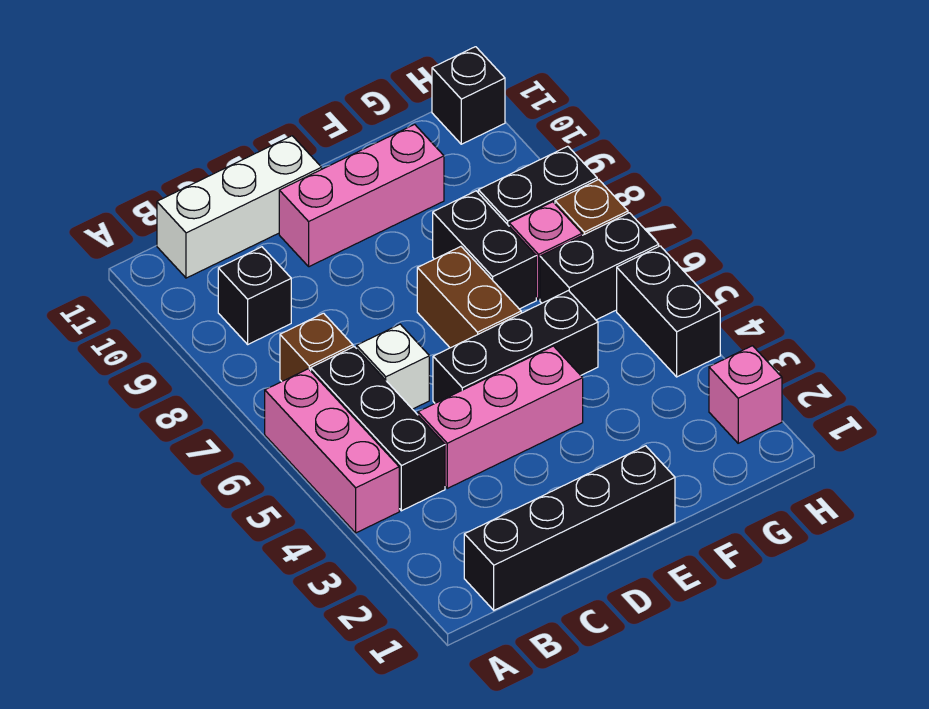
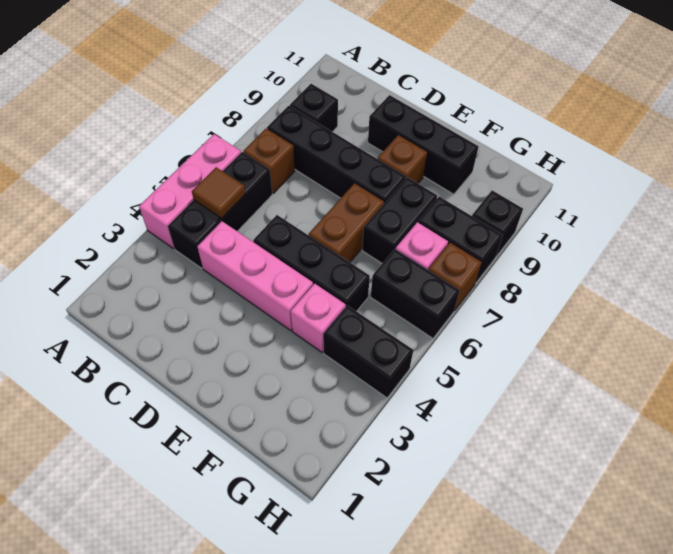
black brick B1:E1 level 1 -> black brick B8:E8 level 1
none -> brown tile B5 level 2
white brick B11:D11 level 1 -> none
white brick C6 level 1 -> none
pink brick D10:F10 level 1 -> black brick D10:F10 level 1
none -> brown brick E9 level 1
pink brick H2 level 1 -> pink brick F4 level 1
black brick H4:H5 level 1 -> black brick G4:H4 level 1
black brick H11 level 1 -> black brick H9 level 1

